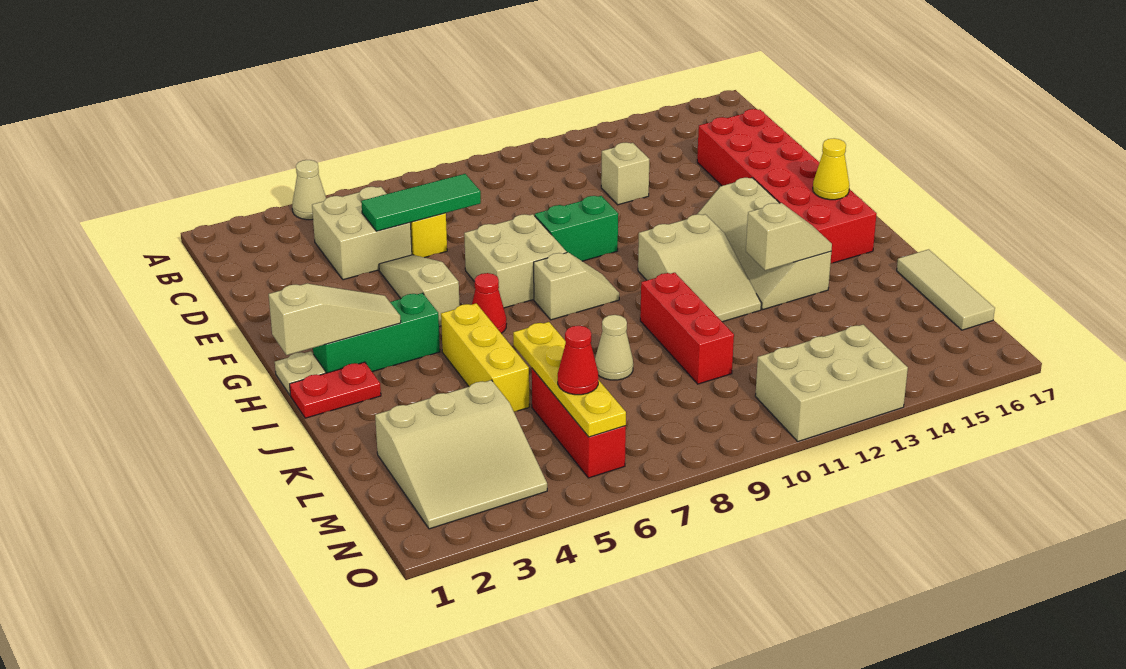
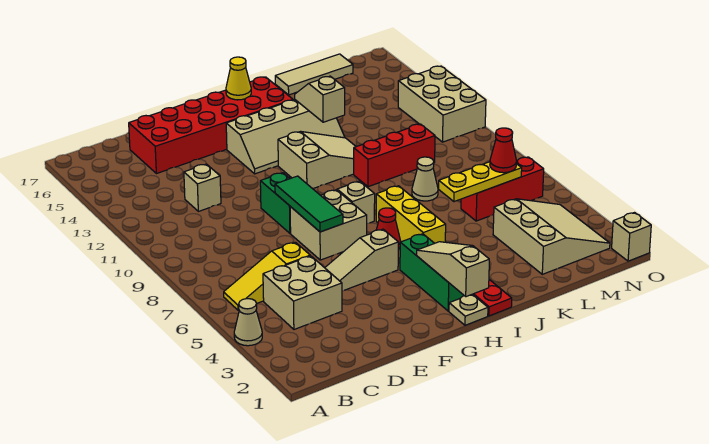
green tile D5:D7 level 2 -> green tile F7:F9 level 2
yellow brick I5:K5 level 1 -> yellow brick I5:I7 level 1
yellow plate K6:N6 level 2 -> yellow plate K6:M6 level 2
none -> tan brick O1 level 1

